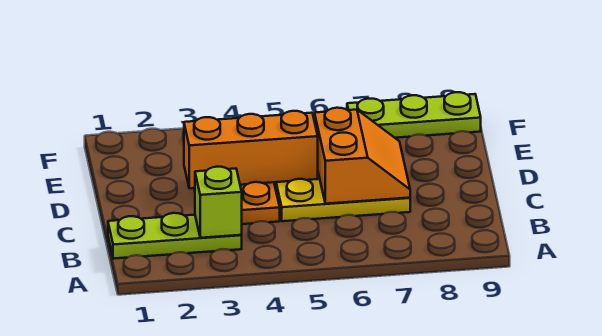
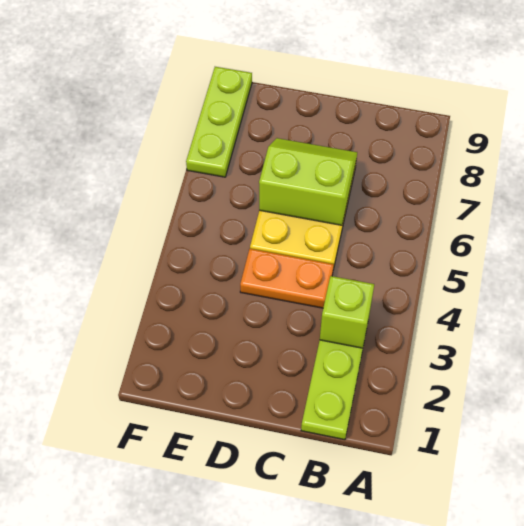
orange slope C6:D7 level 2 top 6 -> lime slope C6:D7 level 2 top 6
orange brick D3:D5 level 2 -> none

